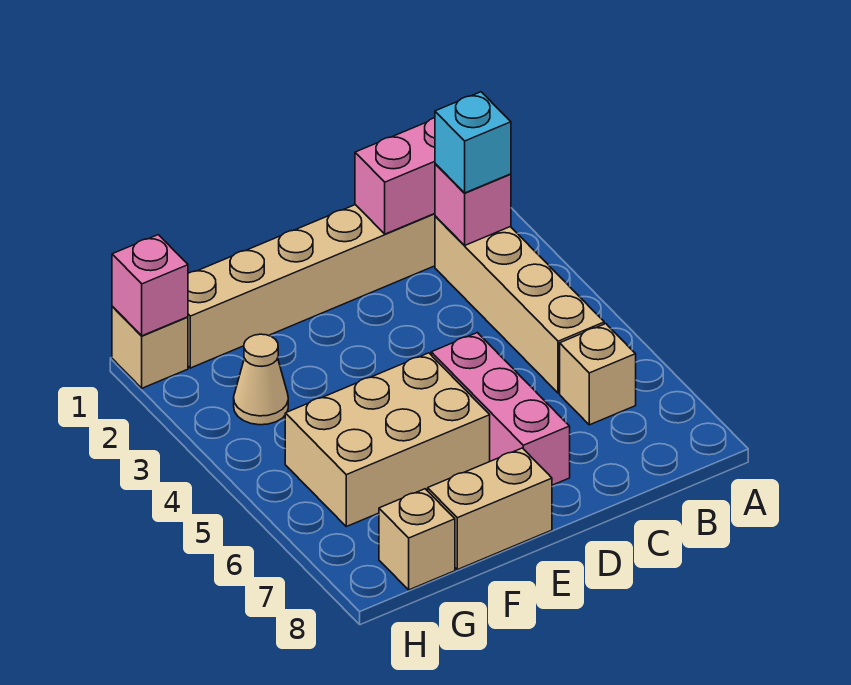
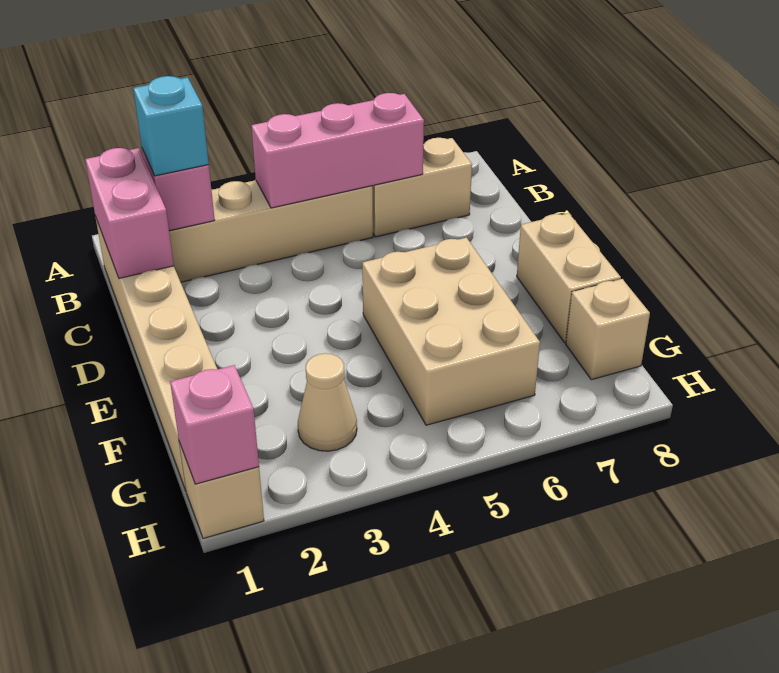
tan brick B6 level 1 -> tan brick B6:B7 level 1
pink brick D5:D7 level 1 -> pink brick B4:B6 level 2

